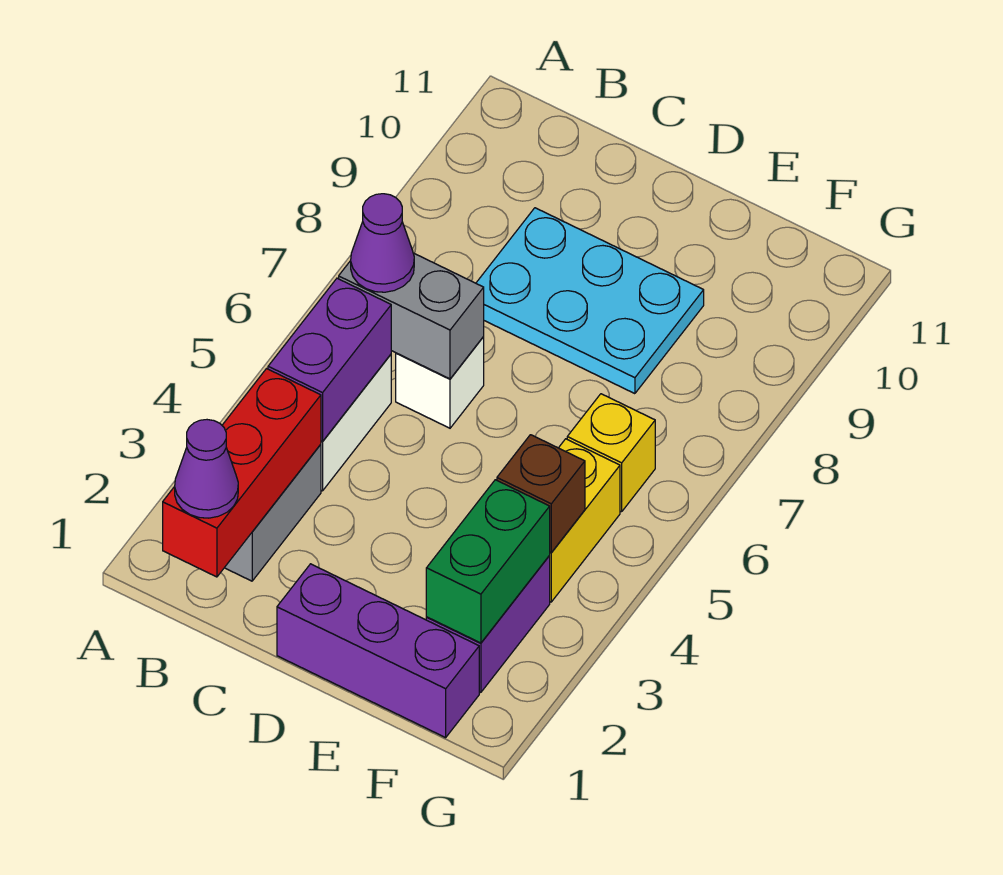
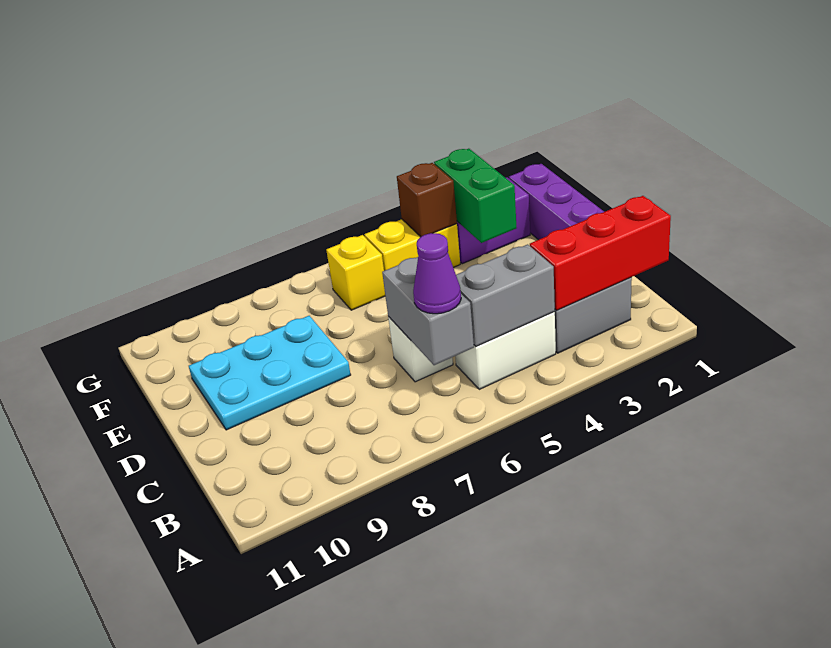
purple cone B1 level 3 -> none
purple brick B4:B5 level 2 -> grey brick B4:B5 level 2
cyan plate C8:E9 level 1 -> cyan plate D8:E10 level 1
green brick F2:F3 level 2 -> green brick E3:F3 level 2

